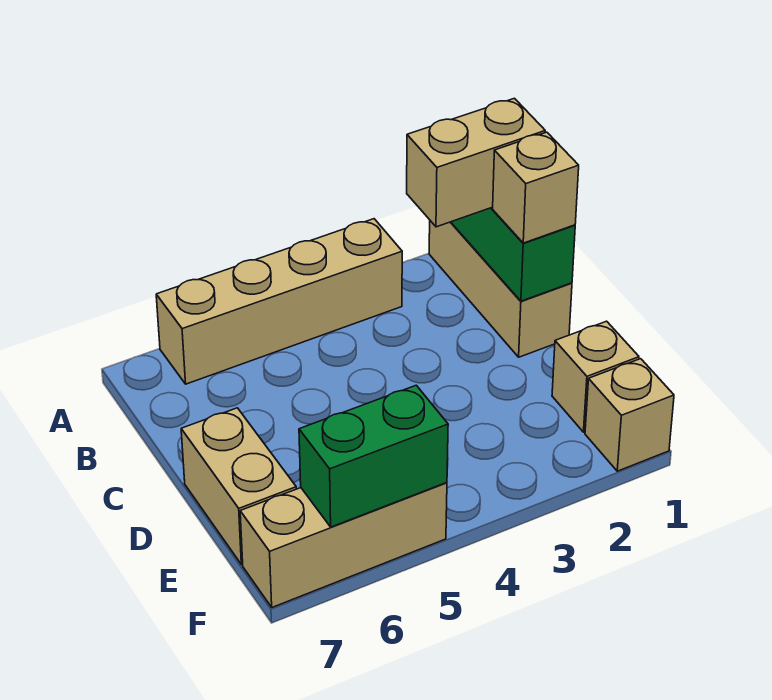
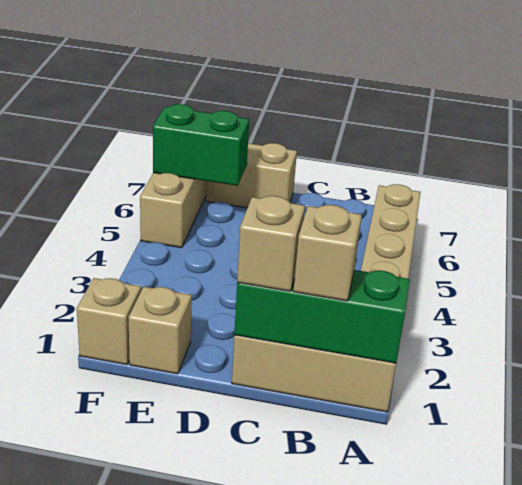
tan brick B1:B2 level 3 -> tan brick B1 level 3
green brick F5:F6 level 2 -> green brick E6:F6 level 2

